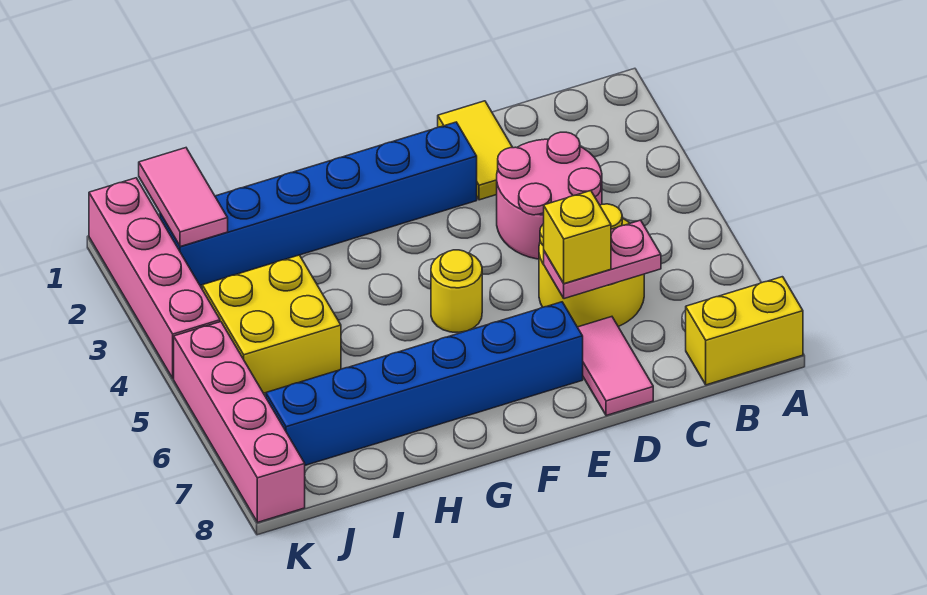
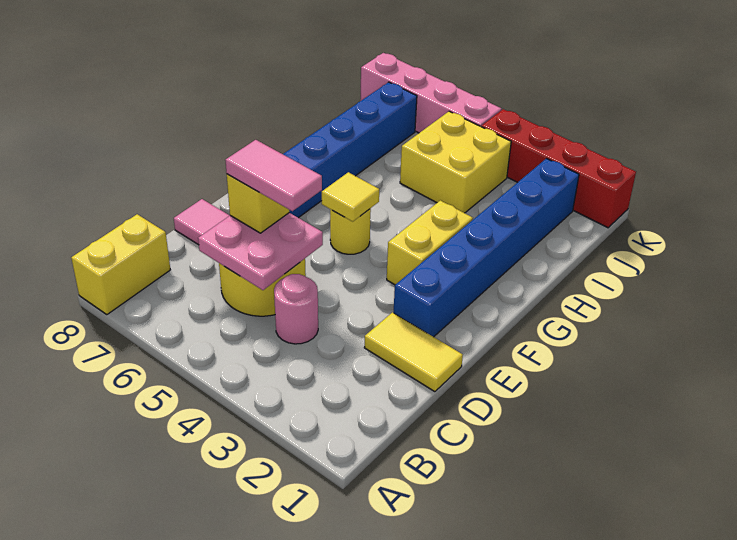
pink round brick C3:D4 level 1 -> pink round brick C4 level 1
pink plate C6:D6 level 2 -> pink plate C5:D6 level 2
none -> yellow brick F3:G3 level 1
none -> yellow tile F5 level 2
pink tile J1:J2 level 2 -> pink tile D5:D6 level 4
pink brick K1:K4 level 1 -> red brick K1:K4 level 1

